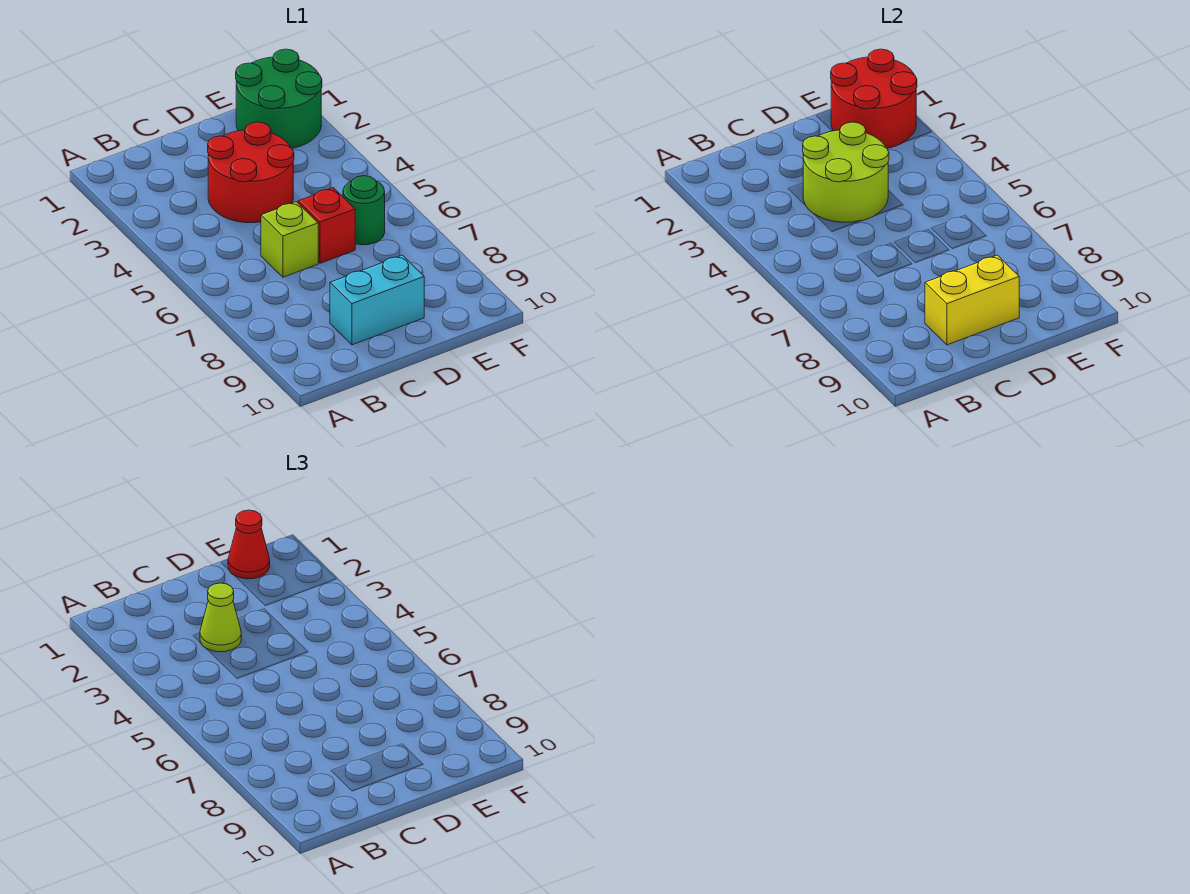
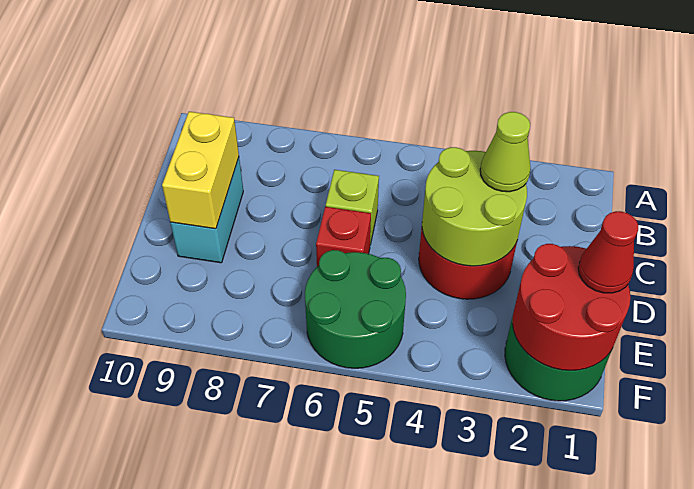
green round brick E6 level 1 -> green round brick E5:F6 level 1

